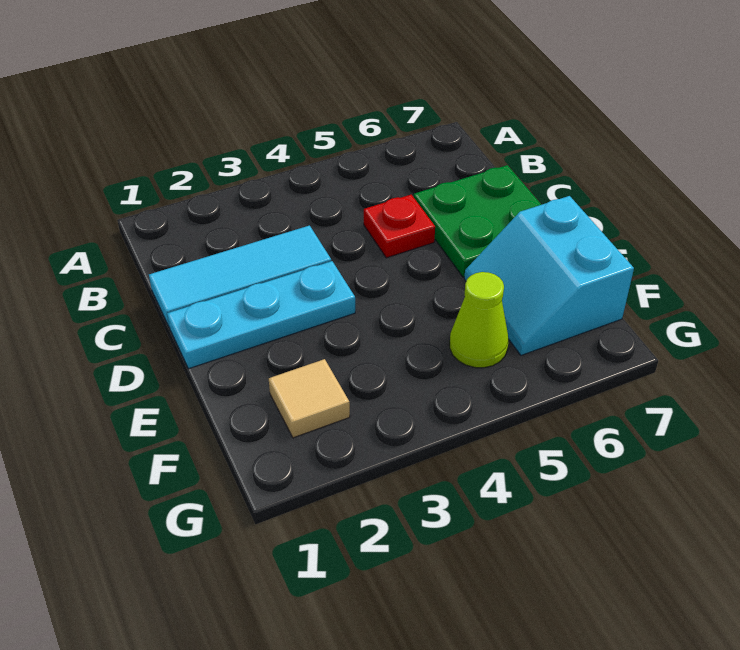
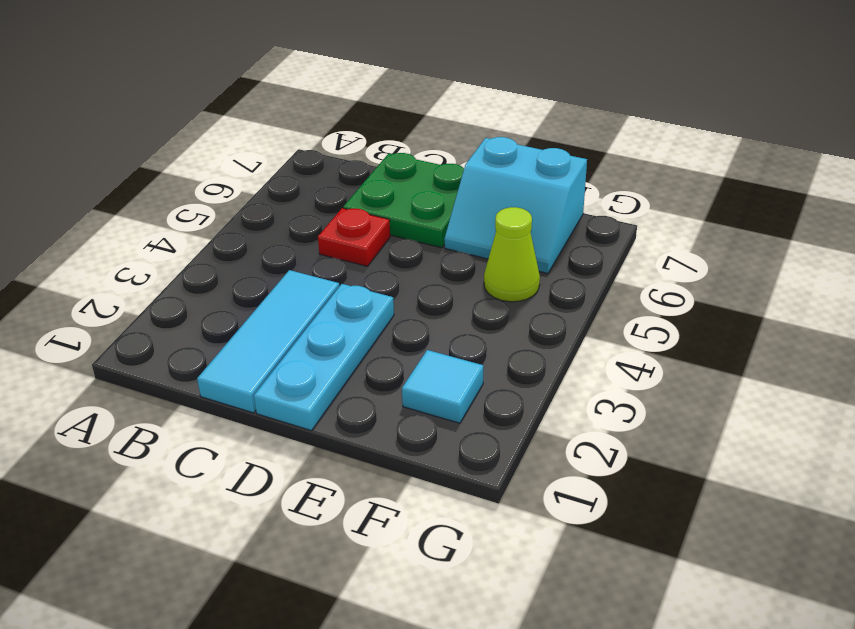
tan tile F2 level 1 -> cyan tile F2 level 1

